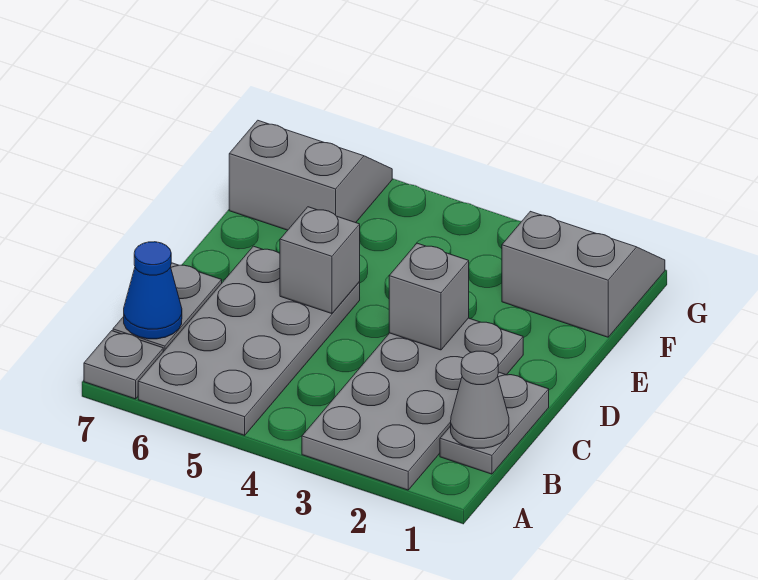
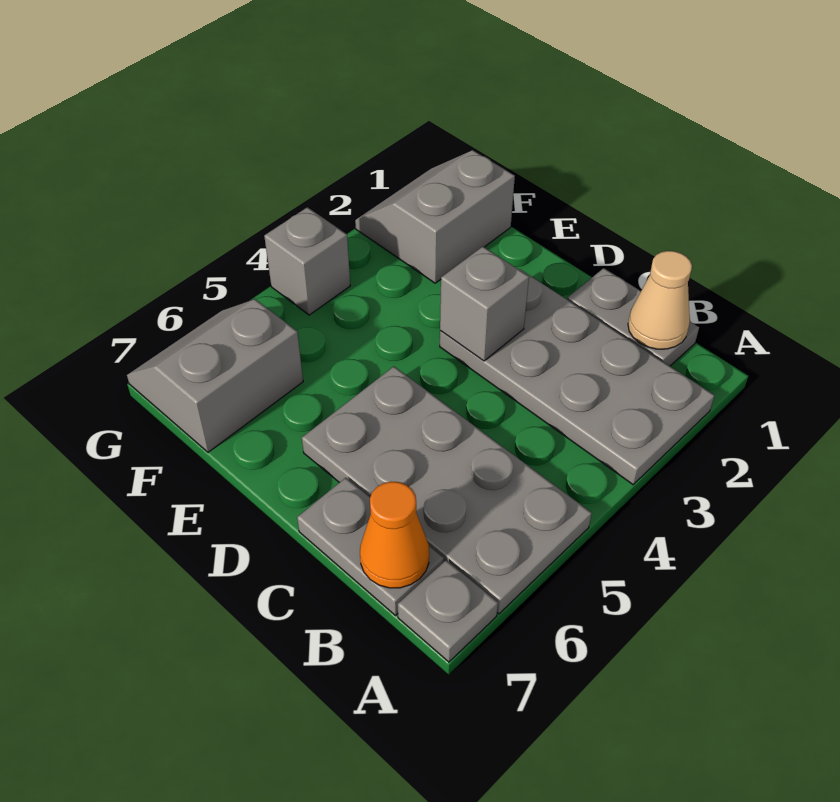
grey cone B1 level 2 -> tan cone B1 level 2
blue cone B7 level 2 -> orange cone B7 level 2
grey brick D5 level 2 -> grey brick G4 level 1

